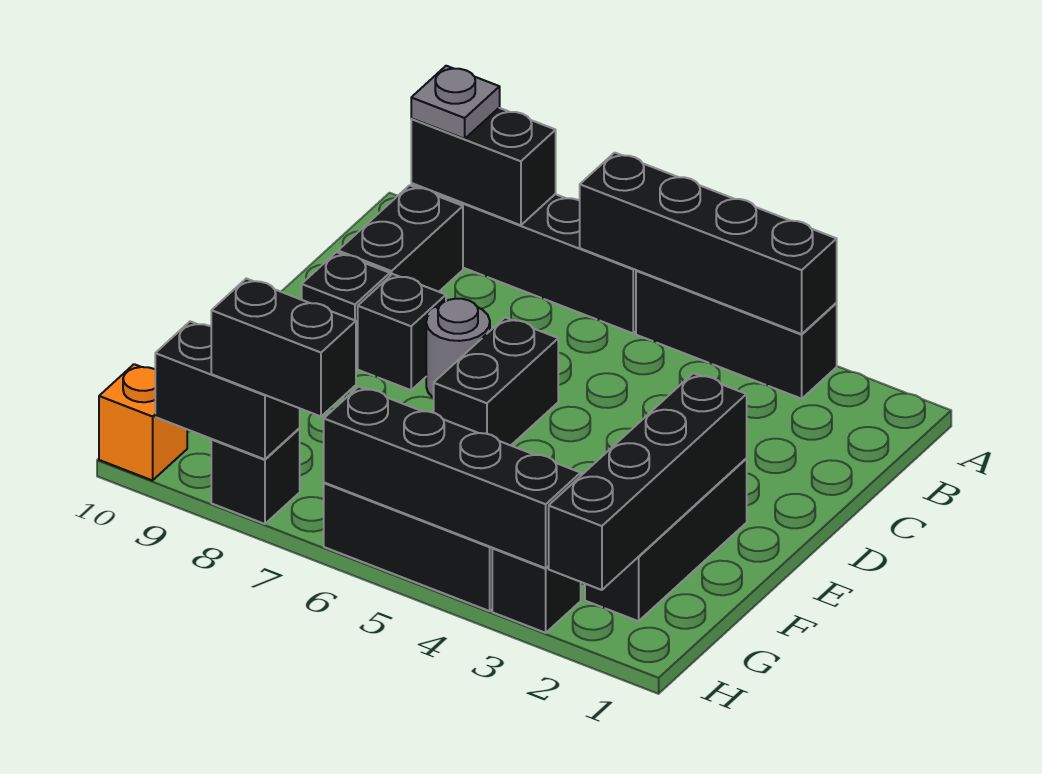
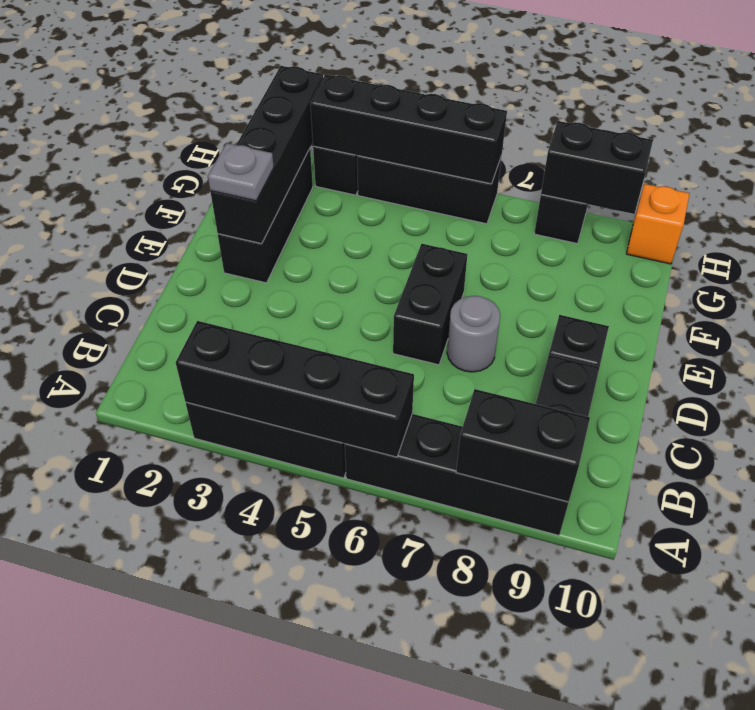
grey plate A9 level 3 -> grey plate E2 level 3
black brick D8 level 1 -> none
black brick H7:H8 level 3 -> none

